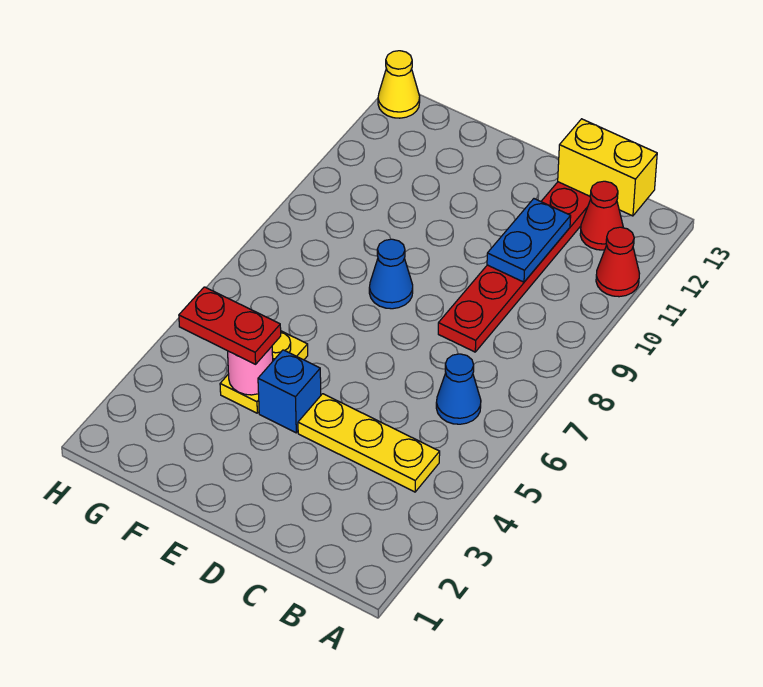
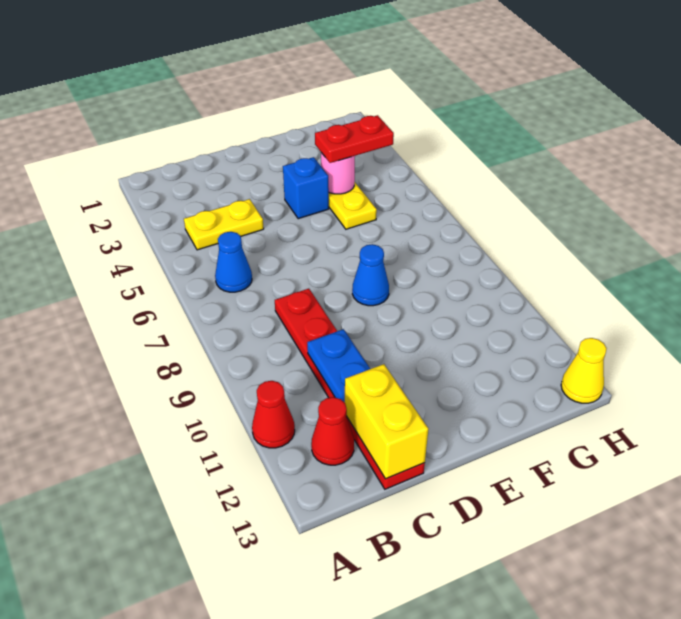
yellow plate B4:D4 level 1 -> yellow plate B4:C4 level 1
yellow brick B13:C13 level 2 -> yellow brick C12:C13 level 2

